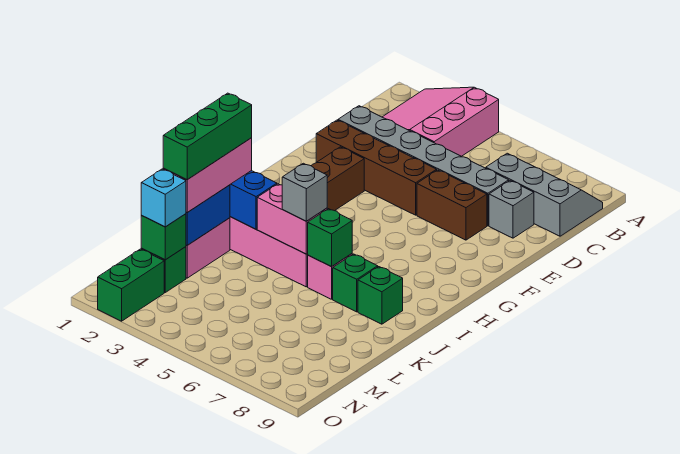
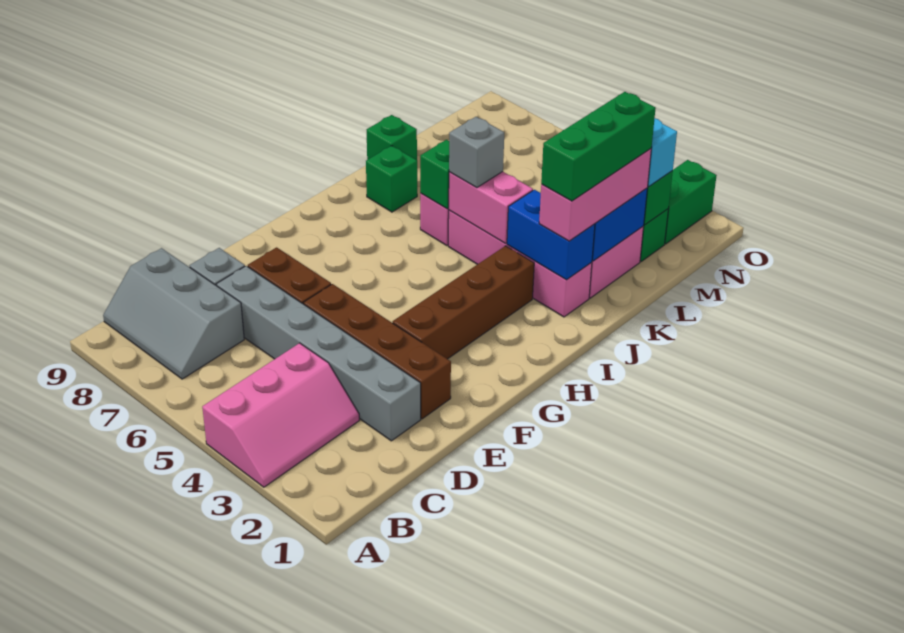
pink slope A2:C4 level 1 top 4 -> pink slope A3:C4 level 1 top 4
green brick J7 level 1 -> green brick K9 level 1

